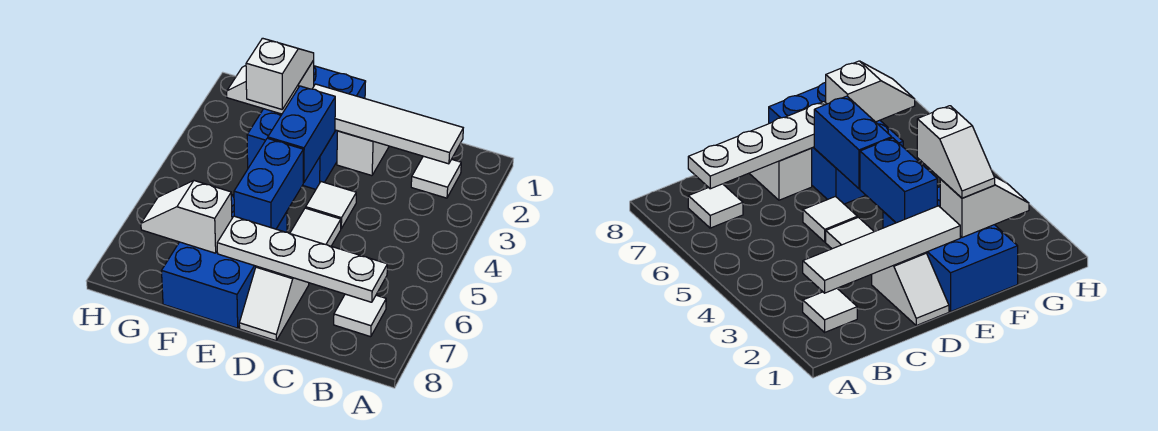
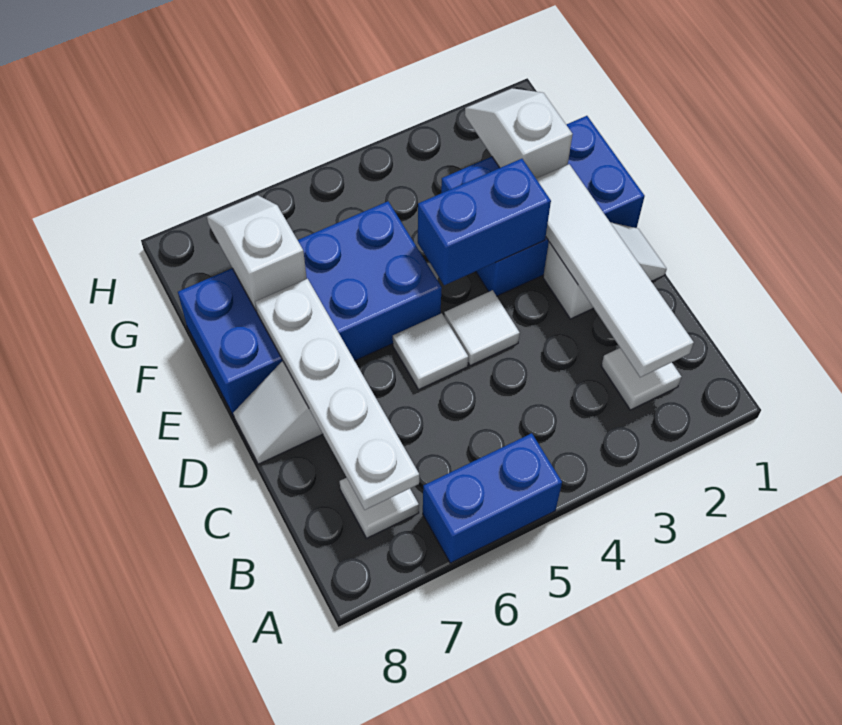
blue brick E5:E6 level 2 -> blue brick A5:A6 level 1
blue brick E6:F8 level 1 -> blue brick E5:F8 level 1
white slope F2:F3 level 3 top 3 -> none

